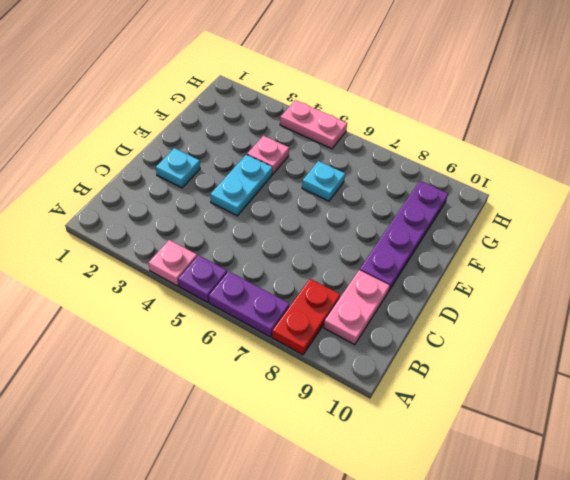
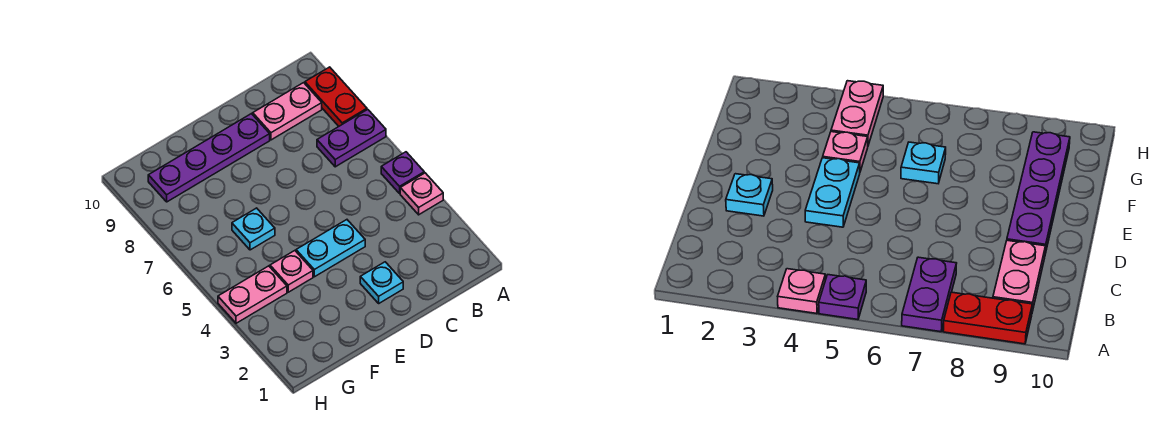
purple plate A6:A7 level 1 -> purple plate A7:B7 level 1
red plate A8:B8 level 1 -> red plate A8:A9 level 1
pink plate H4:H5 level 1 -> pink plate G4:H4 level 1

